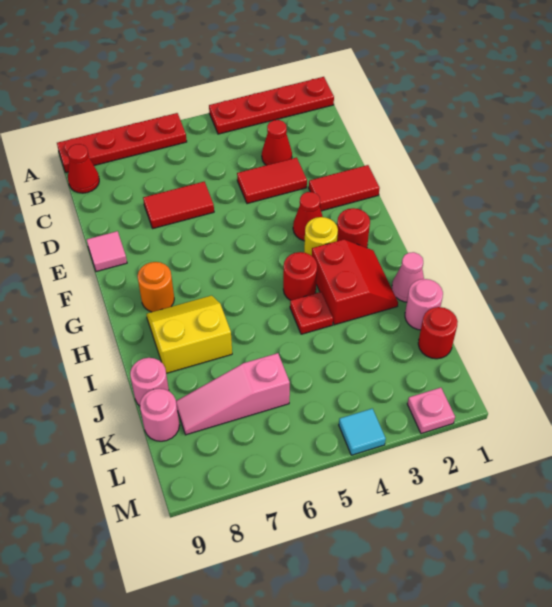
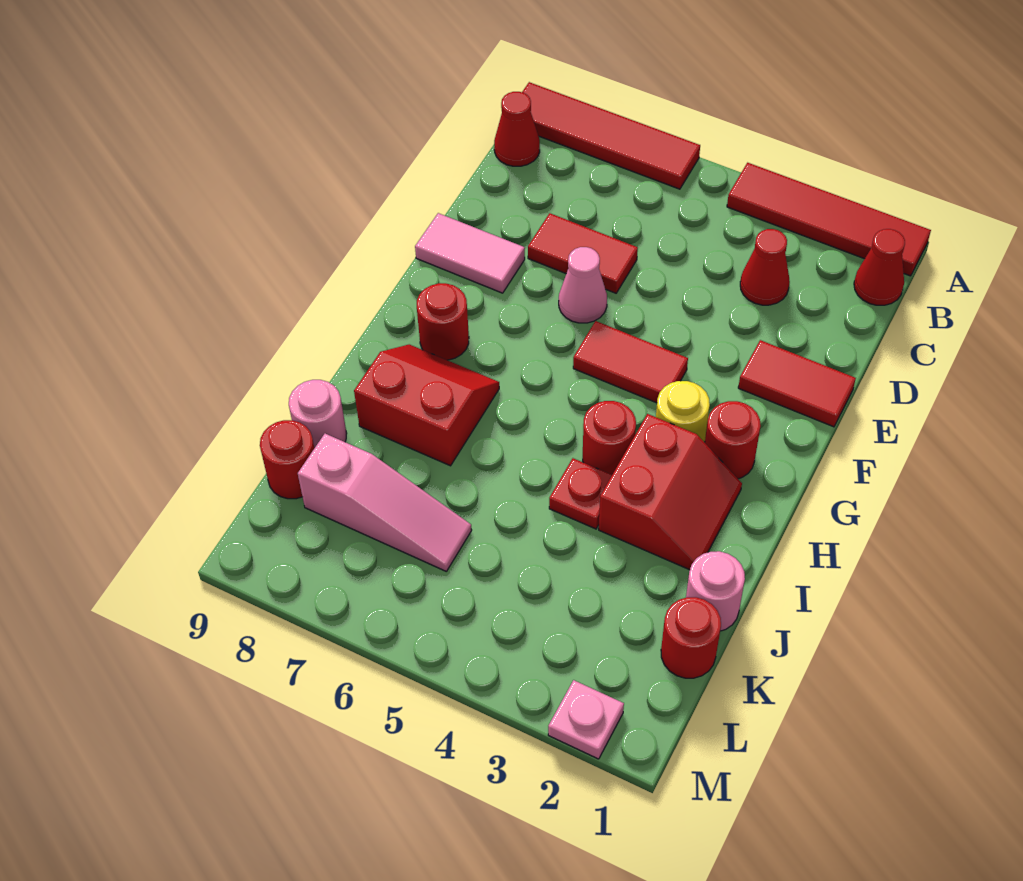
red plate A1:A4 level 1 -> red tile A1:A4 level 1
red plate A6:A9 level 1 -> red tile A6:A9 level 1
red tile D3:D4 level 1 -> red tile F4:F5 level 1
pink tile E9 level 1 -> pink tile E8:E9 level 1
red cone F3 level 1 -> red cone B1 level 1
orange round brick G8 level 1 -> red round brick G8 level 1
yellow slope H7:I8 level 1 top I -> red slope H7:I8 level 1 top I
pink cone I1 level 1 -> pink cone E6 level 1
pink slope K6:K8 level 1 top 6 -> pink slope K6:K8 level 1 top 8
pink round brick K9 level 1 -> red round brick K9 level 1
cyan tile M4 level 1 -> none

